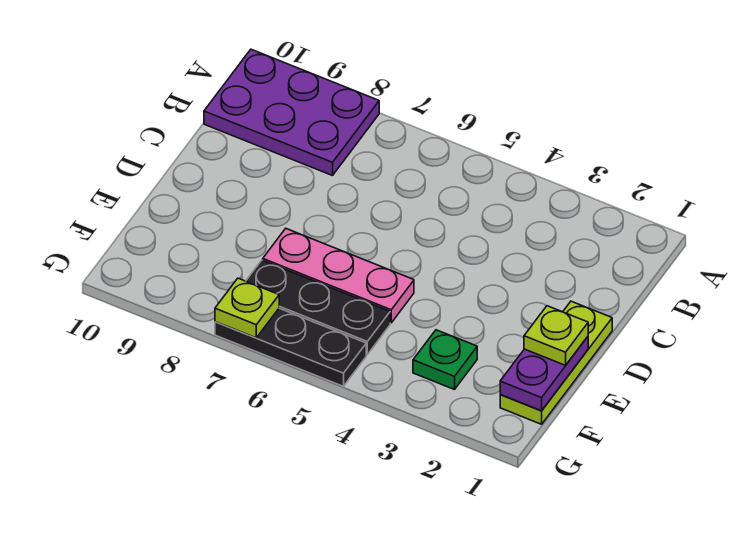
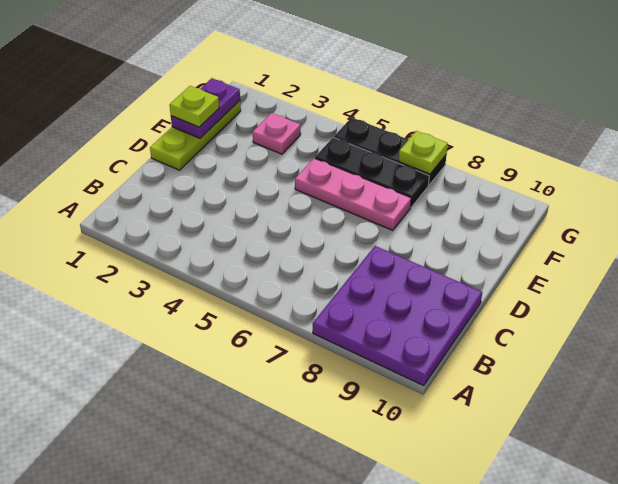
purple plate A8:B10 level 1 -> purple plate A8:C10 level 1
green plate F3 level 1 -> pink plate F3 level 1

